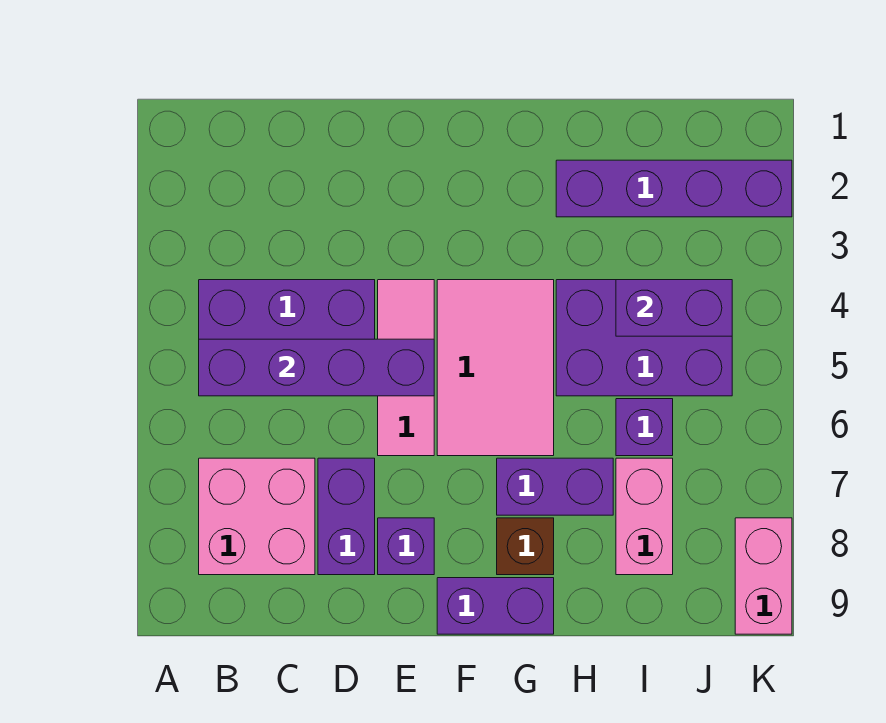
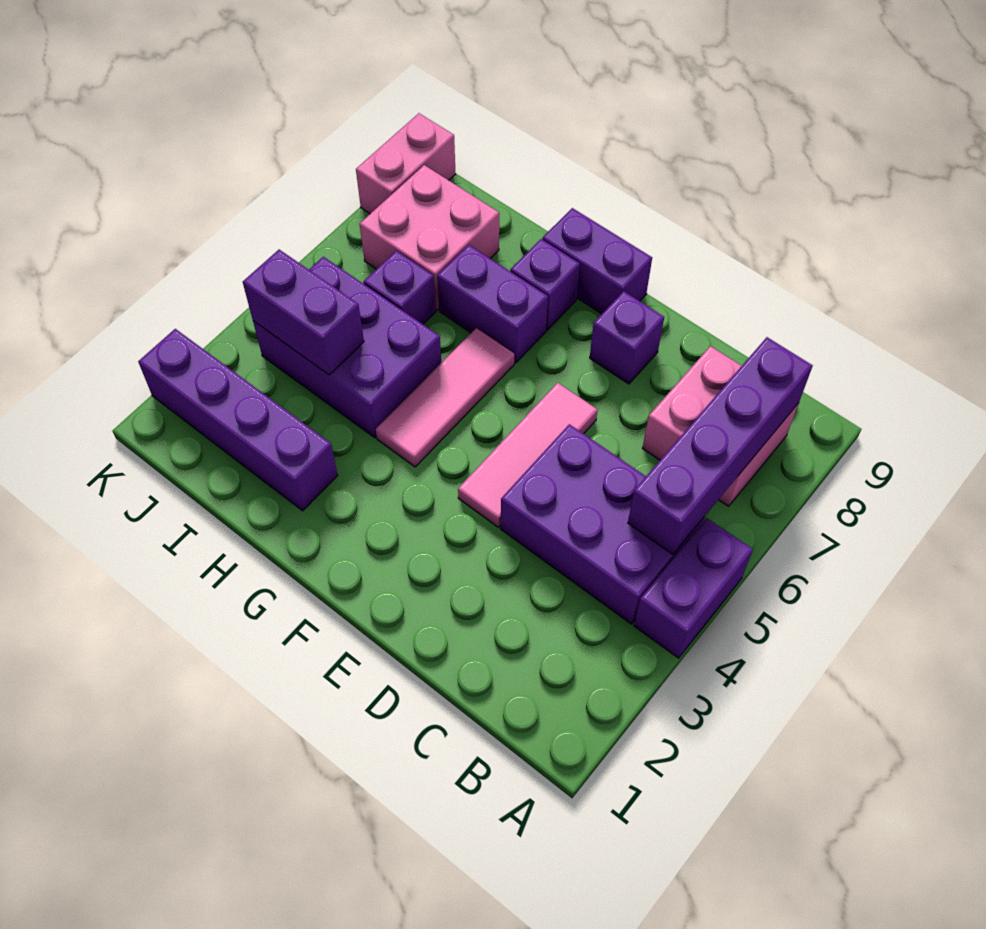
purple brick B5:E5 level 2 -> purple brick B5:B8 level 2
purple brick D7:D8 level 1 -> purple brick A4:A5 level 1
pink tile F4:G6 level 1 -> pink tile G4:G6 level 1
brown brick G8 level 1 -> purple brick G8 level 1
pink brick I7:I8 level 1 -> pink brick I7:J8 level 1

